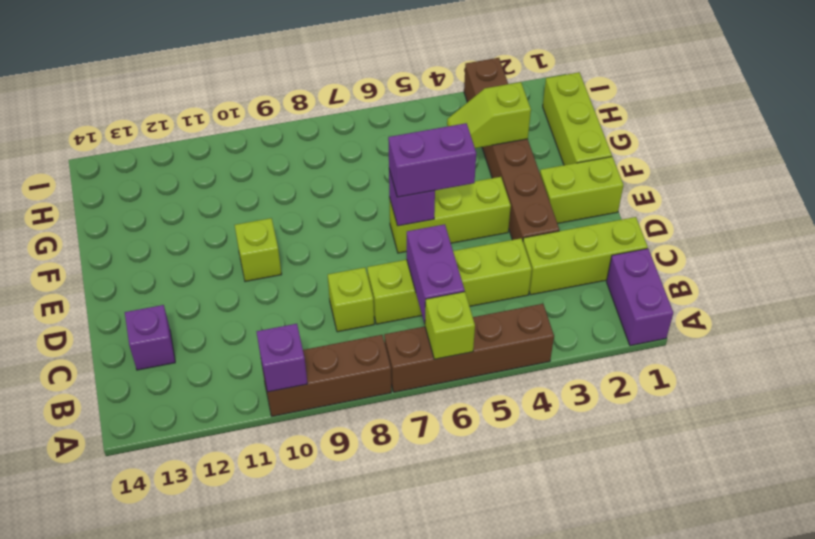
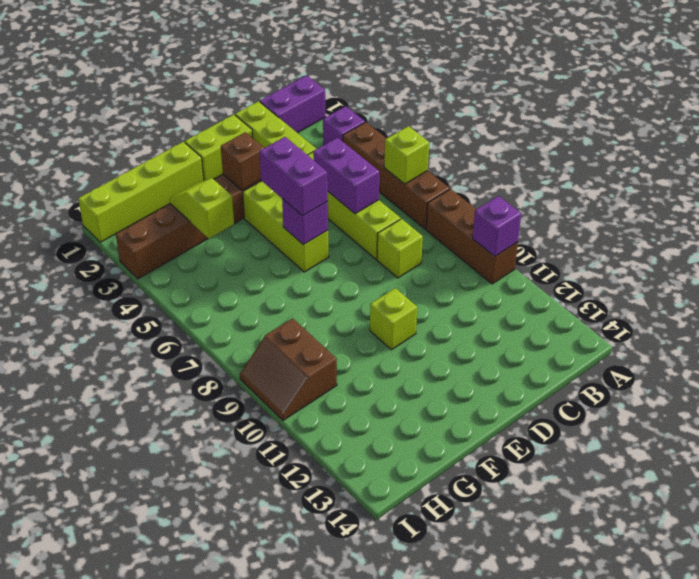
purple brick B6:C6 level 2 -> purple brick C5:C6 level 2
purple brick C13 level 1 -> purple brick A3 level 1
lime brick E1:E2 level 1 -> lime brick D1:E1 level 1
none -> brown brick E3 level 2
lime brick F1:H1 level 1 -> lime brick F1:I1 level 1
lime slope G3:G4 level 2 top 3 -> lime slope G3:G4 level 2 top 4
none -> brown slope H9:I10 level 1 top H

